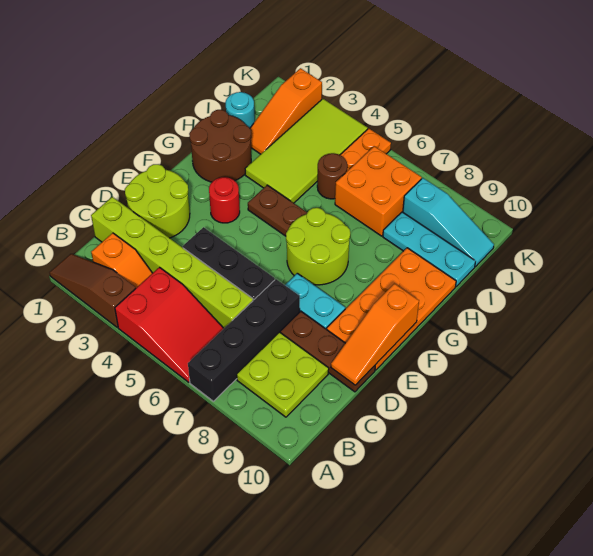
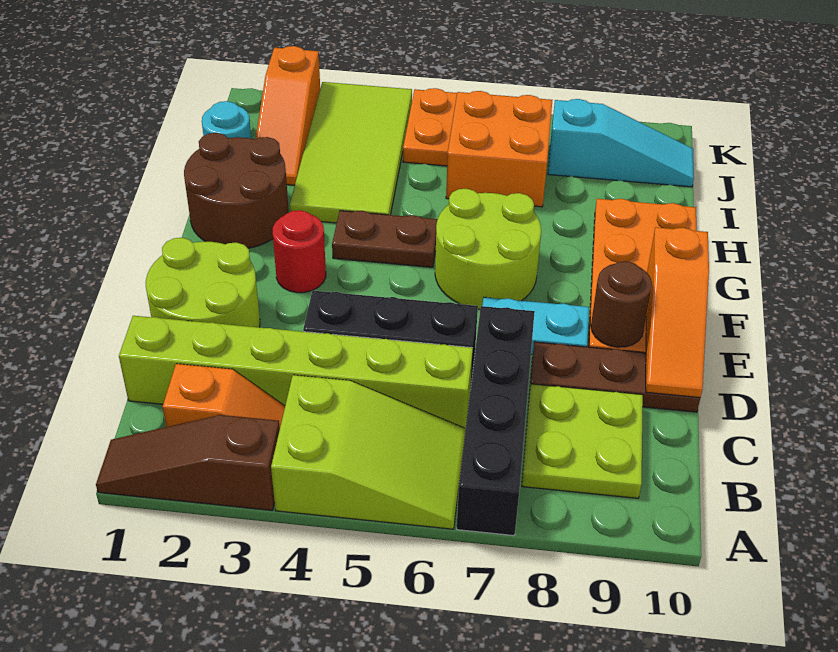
red slope A4:B6 level 1 top 4 -> lime slope A4:B6 level 1 top 4
brown round brick I5 level 1 -> brown round brick E9 level 2
cyan plate I8:I10 level 1 -> none

